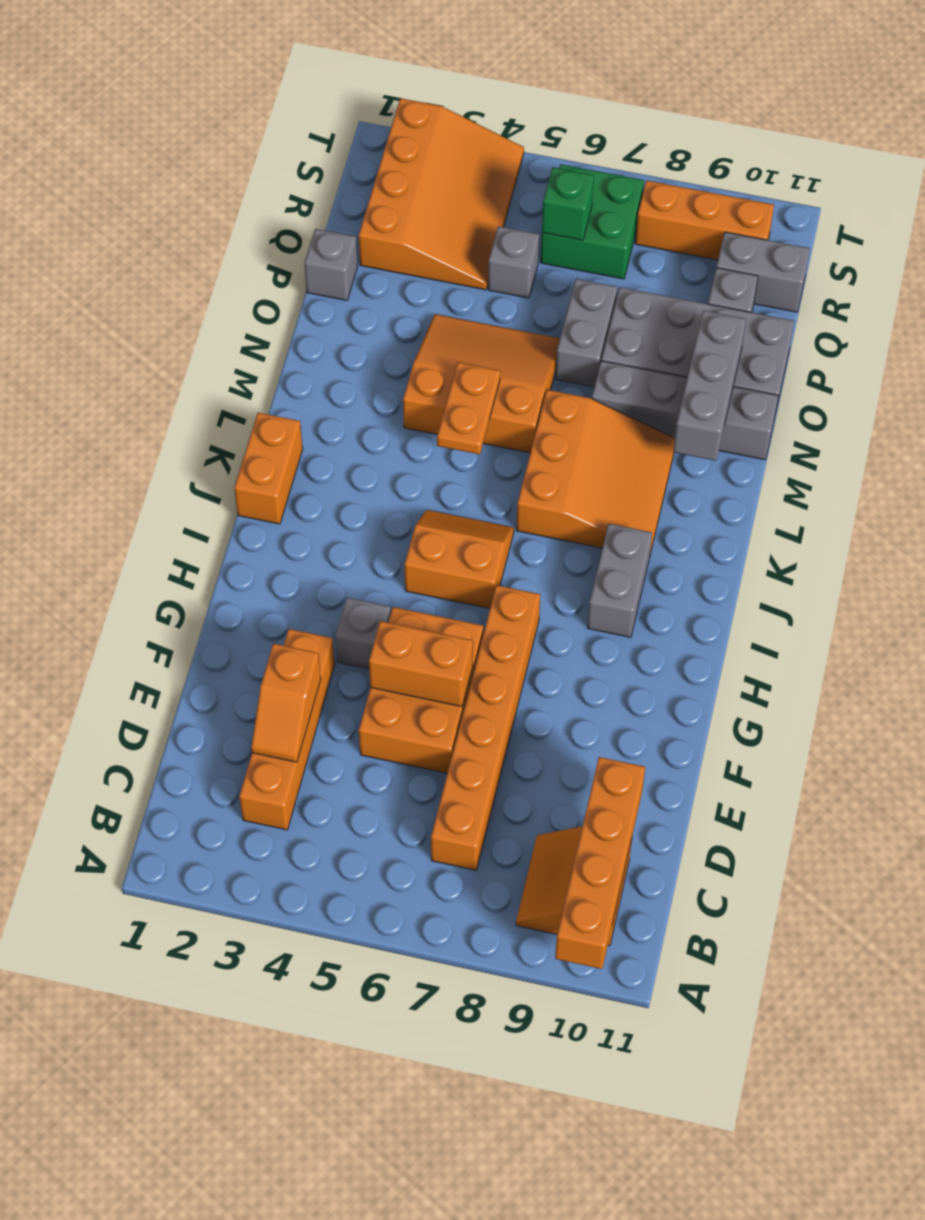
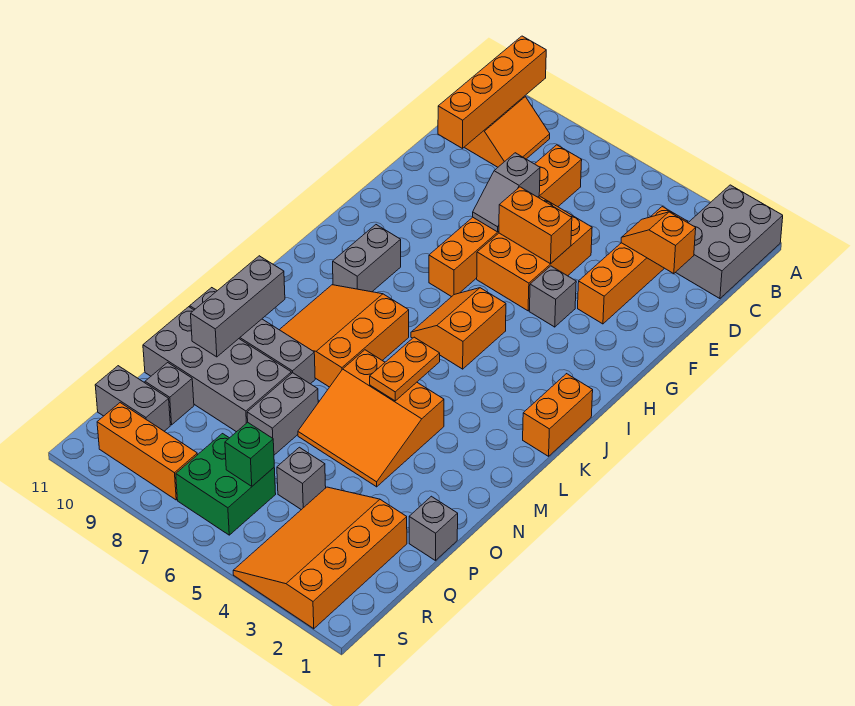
none -> grey brick A1:C2 level 1
orange slope D3:E3 level 2 top E -> orange slope D2:D3 level 2 top 2
none -> grey slope E7:F7 level 2 top E
orange slope I5:J6 level 1 top I -> orange slope I5:J6 level 1 top 5

